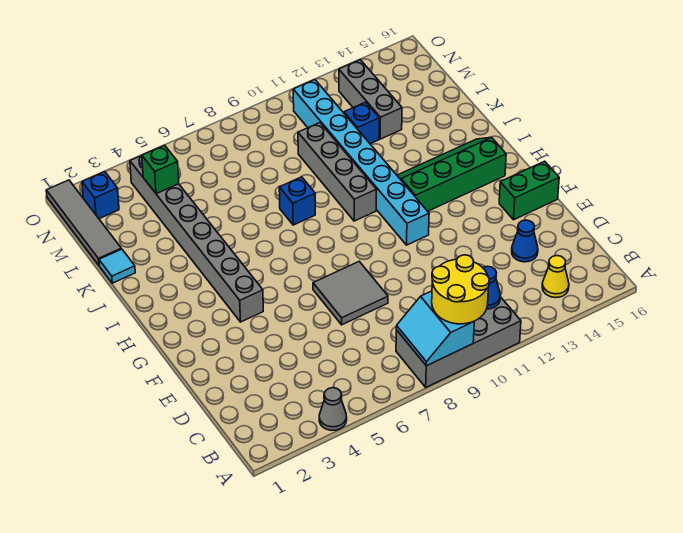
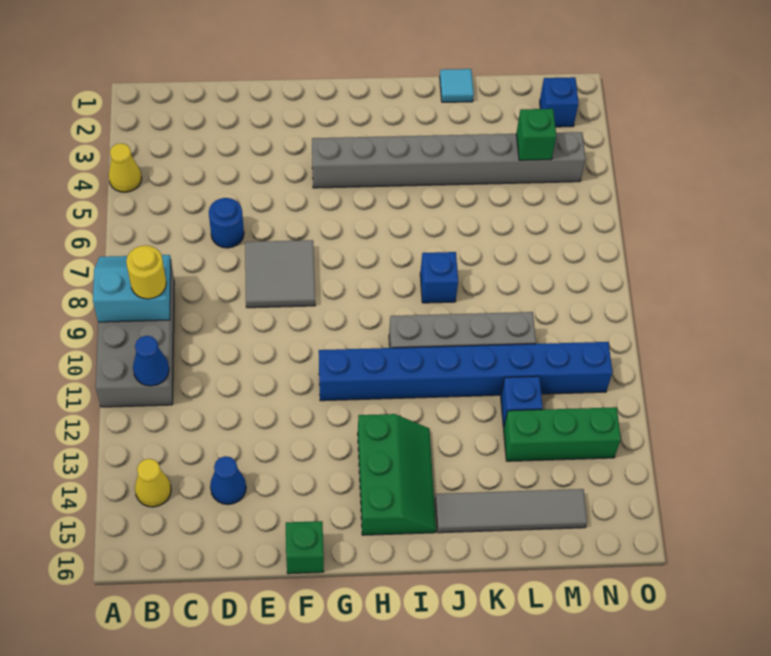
grey cone A4 level 1 -> yellow cone A4 level 1
yellow round brick A9:B10 level 3 -> yellow round brick B9 level 3
none -> blue round brick D6 level 1
green brick F15:F16 level 1 -> green brick F16 level 1
cyan brick G11:N11 level 1 -> blue brick G11:N11 level 1
green slope H12:I15 level 1 top H -> green slope H13:I15 level 1 top H
grey tile L1:O1 level 1 -> grey tile J15:M15 level 1
grey brick L13:N13 level 1 -> green brick L13:N13 level 1

